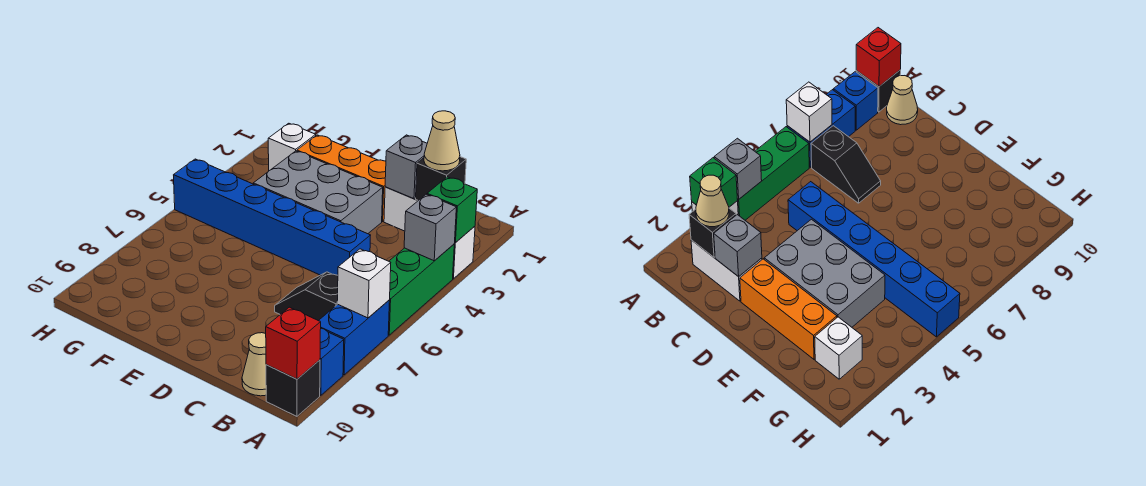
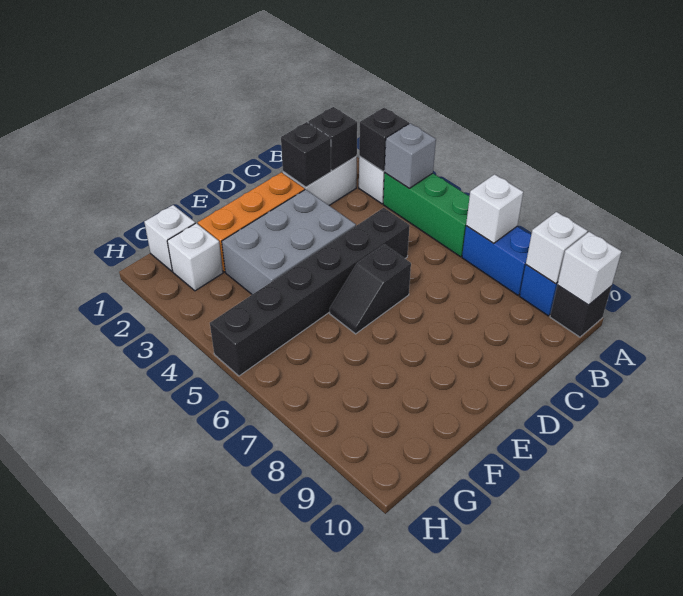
green brick A3 level 2 -> black brick A3 level 2
none -> white brick A9 level 2
red brick A10 level 2 -> white brick A10 level 2
tan cone B2 level 3 -> none
black slope B7:C7 level 1 top B -> black slope D6:E6 level 1 top D
tan cone B10 level 1 -> none
grey brick C2 level 2 -> black brick C2 level 2
blue brick C5:H5 level 1 -> black brick C5:H5 level 1
none -> white brick G1 level 1

